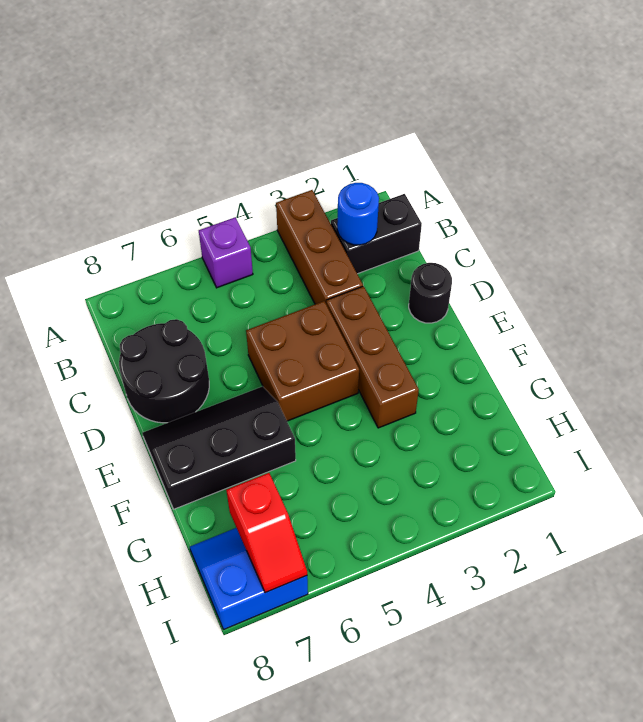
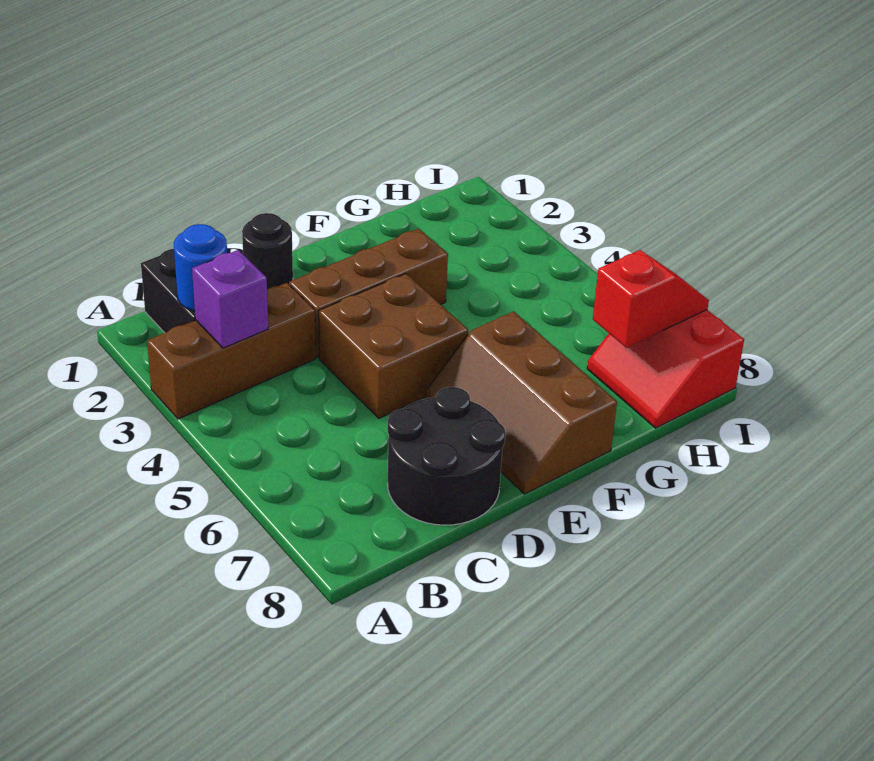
purple brick A5 level 1 -> purple brick B3 level 2
black slope E6:F8 level 1 top F -> brown slope E6:F8 level 1 top F
blue slope H7:I8 level 1 top I -> red slope H7:I8 level 1 top I

